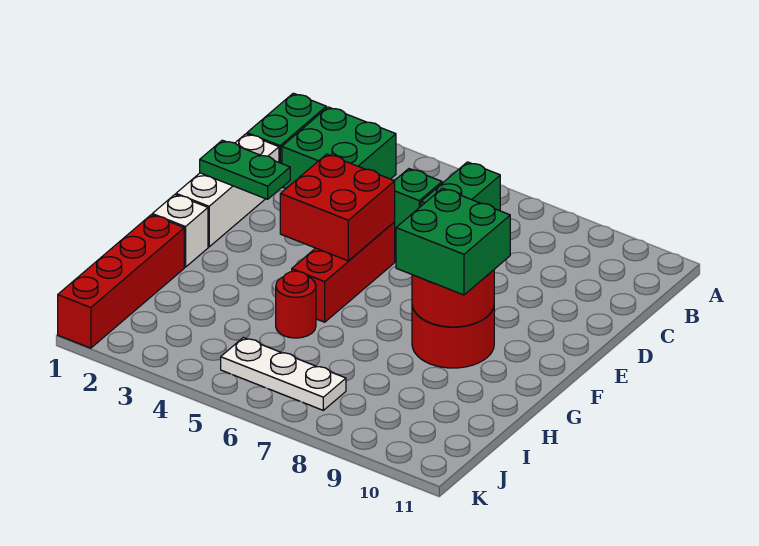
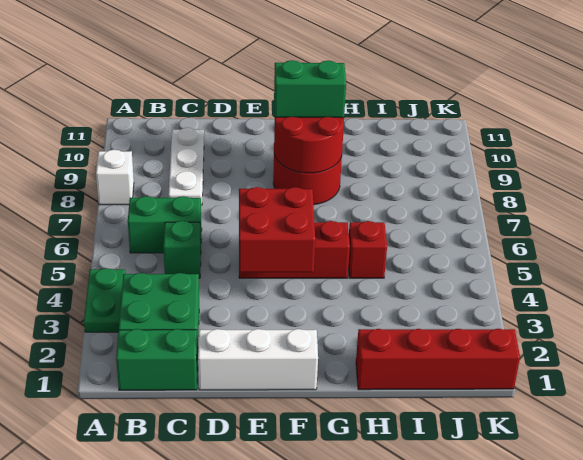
green plate E1:E2 level 2 -> green plate A3:A4 level 1
green brick F8:G9 level 3 -> green brick F9:G9 level 3
white brick G1 level 1 -> white brick A8 level 1
red round brick H5 level 1 -> red brick H5 level 1
white plate J5:J7 level 1 -> white plate C8:C10 level 1

